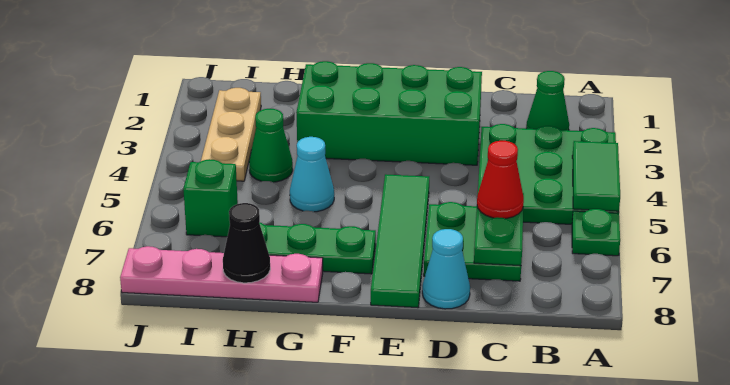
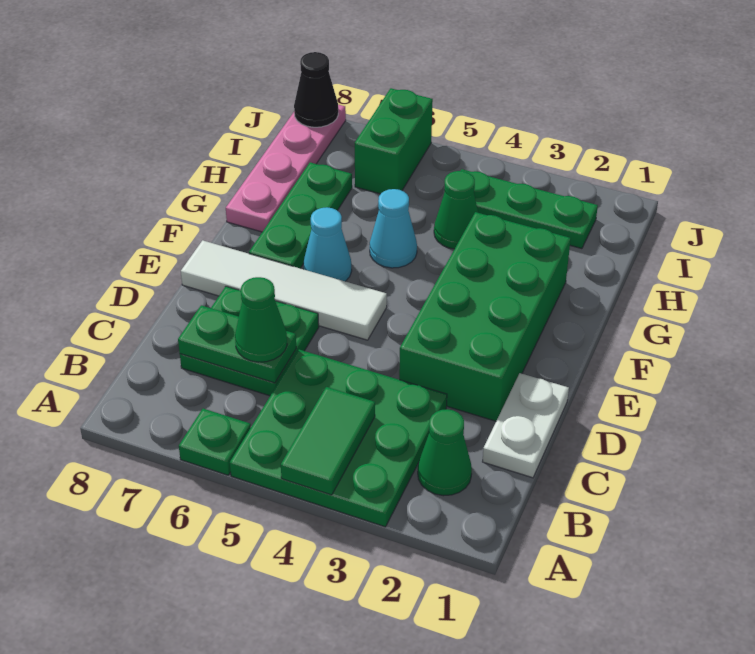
green tile A4:A5 level 2 -> green tile A4:B4 level 2
none -> white plate C1:D1 level 1
red cone C6 level 3 -> green cone C6 level 3
cyan cone D8 level 1 -> cyan cone F6 level 1
green tile E5:E8 level 1 -> white tile E5:E8 level 1
black cone H8 level 2 -> black cone J8 level 2
tan plate I2:I4 level 1 -> green plate I2:I4 level 1
green brick I6 level 1 -> green brick I6:J6 level 1

